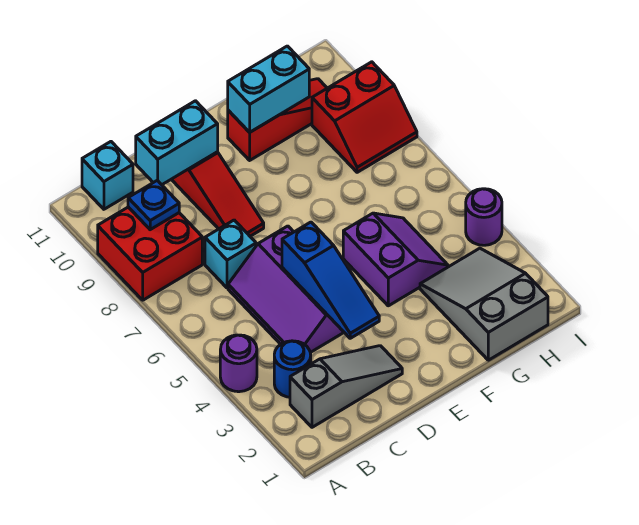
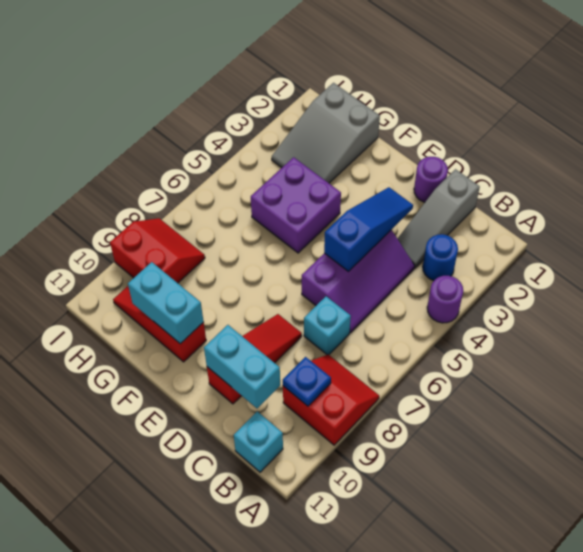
red brick A8:B9 level 1 -> red slope A8:B9 level 1 top 9
grey slope B2:D2 level 1 top B -> grey slope C1:C3 level 1 top 1
purple slope F4:G5 level 1 top F -> purple brick F4:G5 level 1
purple round brick I4 level 1 -> purple round brick D1 level 1

